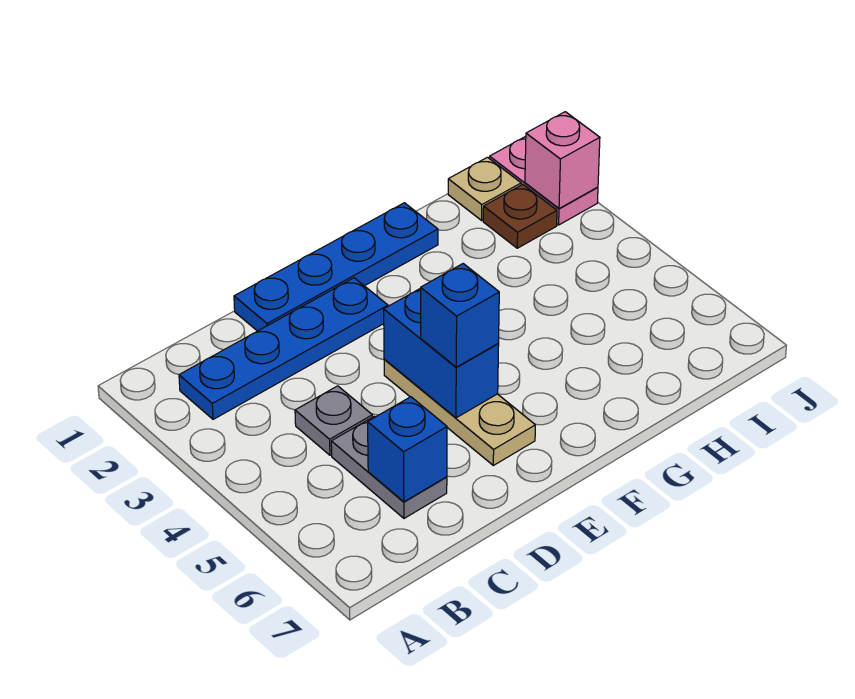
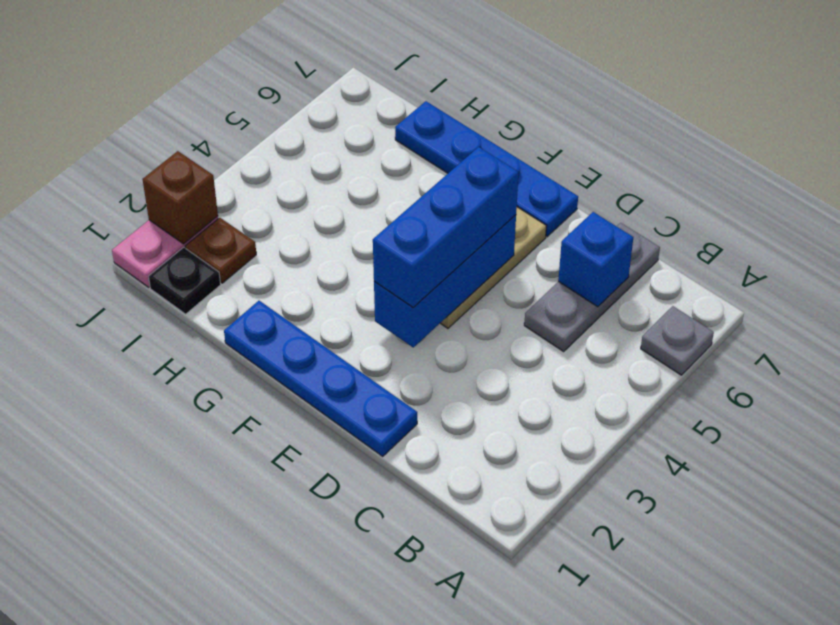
blue plate B2:E2 level 1 -> blue plate E7:H7 level 1
grey plate C4 level 1 -> grey plate A6 level 1
grey plate C5:C6 level 1 -> grey plate C5:C7 level 1
blue brick E4:E5 level 2 -> blue brick E3:E5 level 2
blue brick E5 level 3 -> blue brick E3:E5 level 3
tan plate I1 level 1 -> black plate I1 level 1
pink brick J2 level 2 -> brown brick J2 level 2

